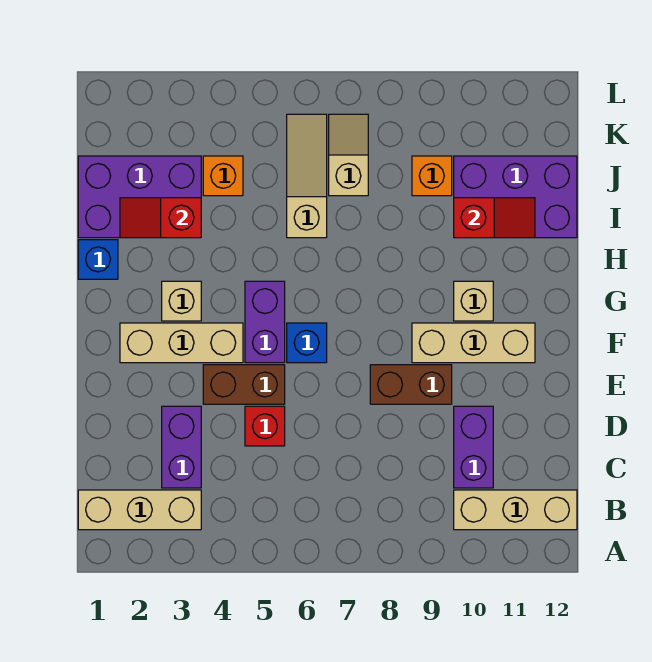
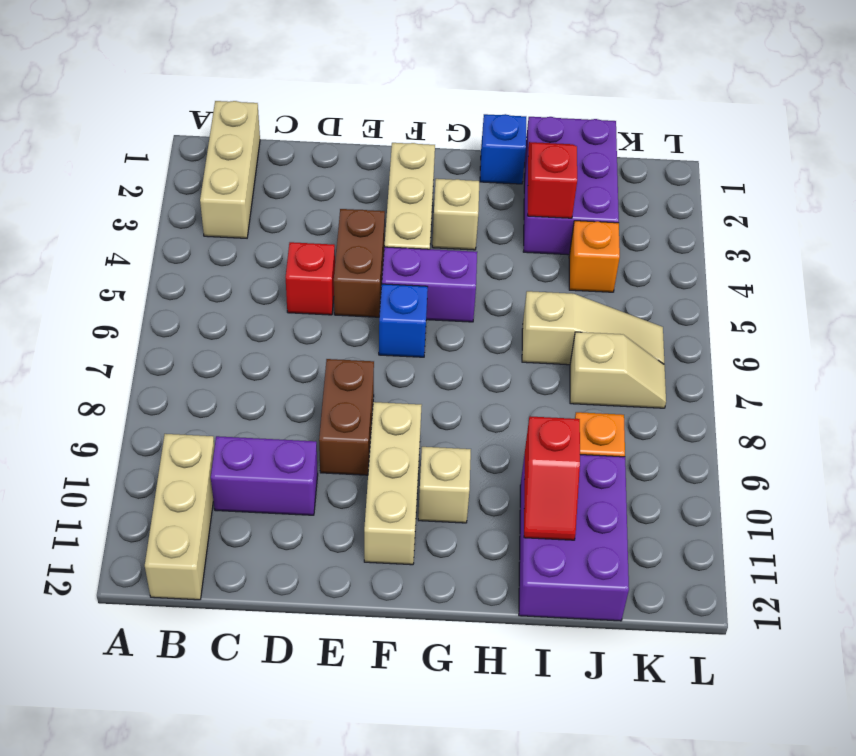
purple brick C3:D3 level 1 -> none

